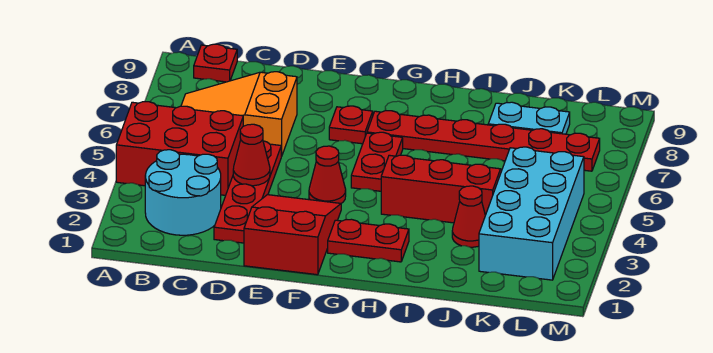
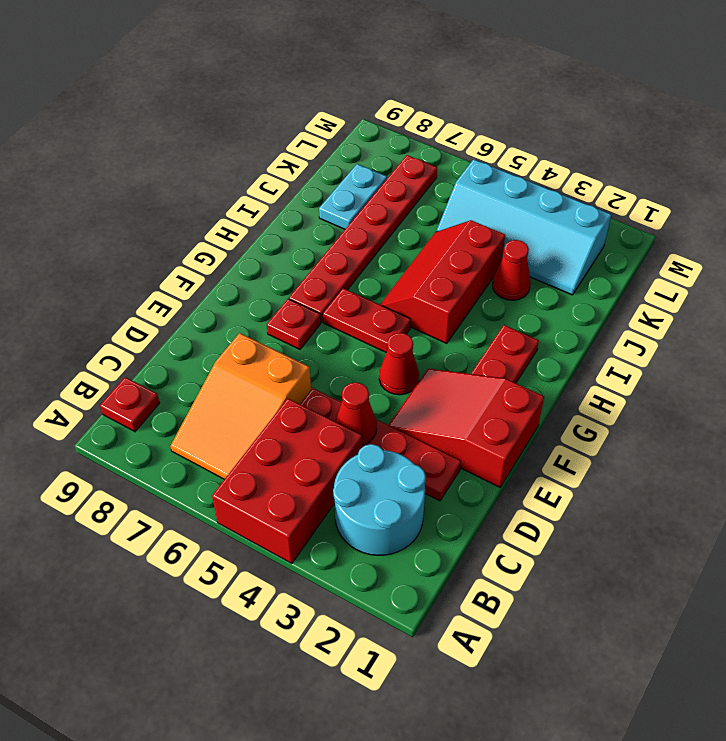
cyan brick K2:L5 level 1 -> cyan slope K2:L5 level 1 top L

